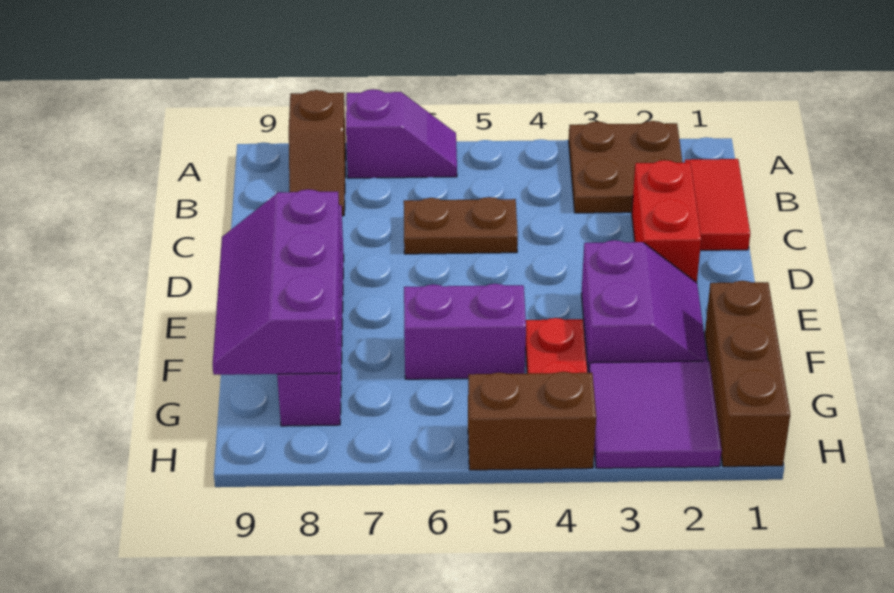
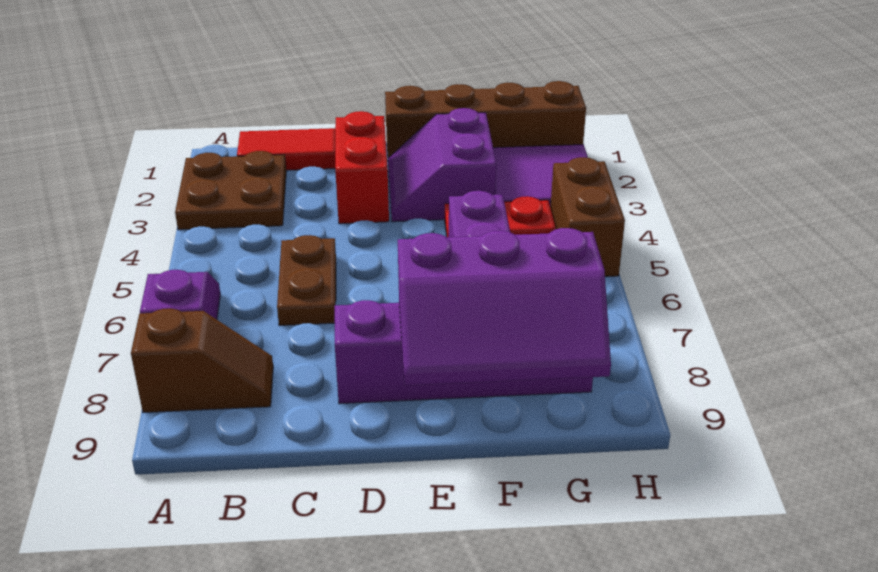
red brick C2:D2 level 1 -> red brick D2:D3 level 1
purple slope E2:F3 level 1 top 3 -> purple slope E2:F3 level 1 top F
brown brick F1:H1 level 1 -> brown brick E1:H1 level 1

